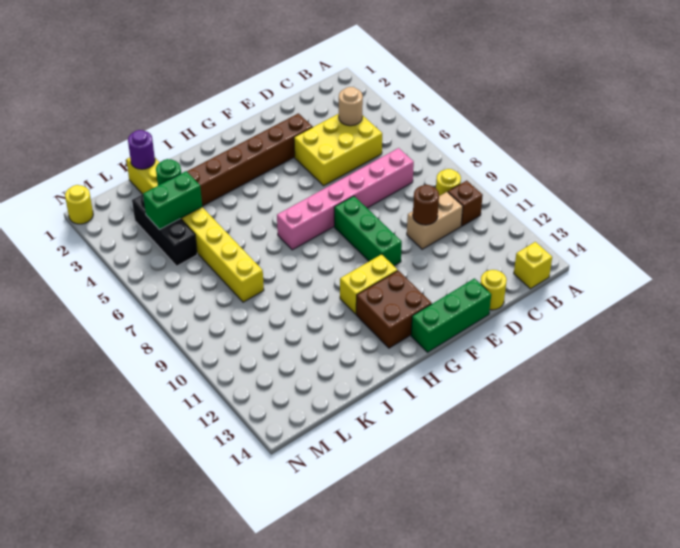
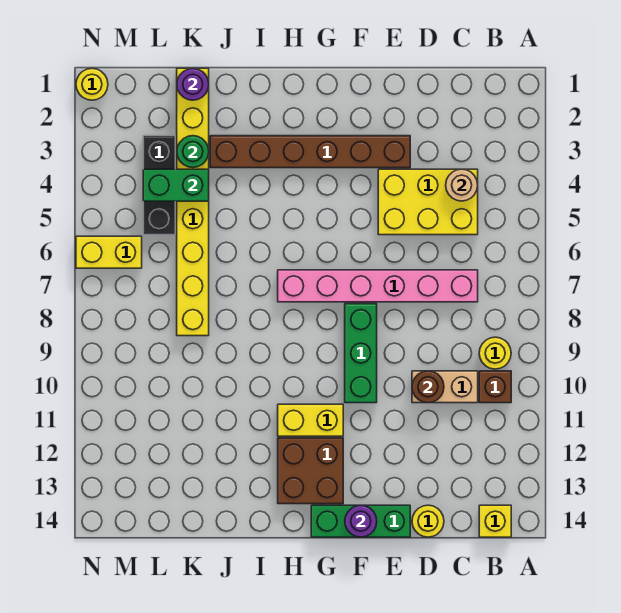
none -> purple round brick F14 level 2
none -> yellow brick M6:N6 level 1

